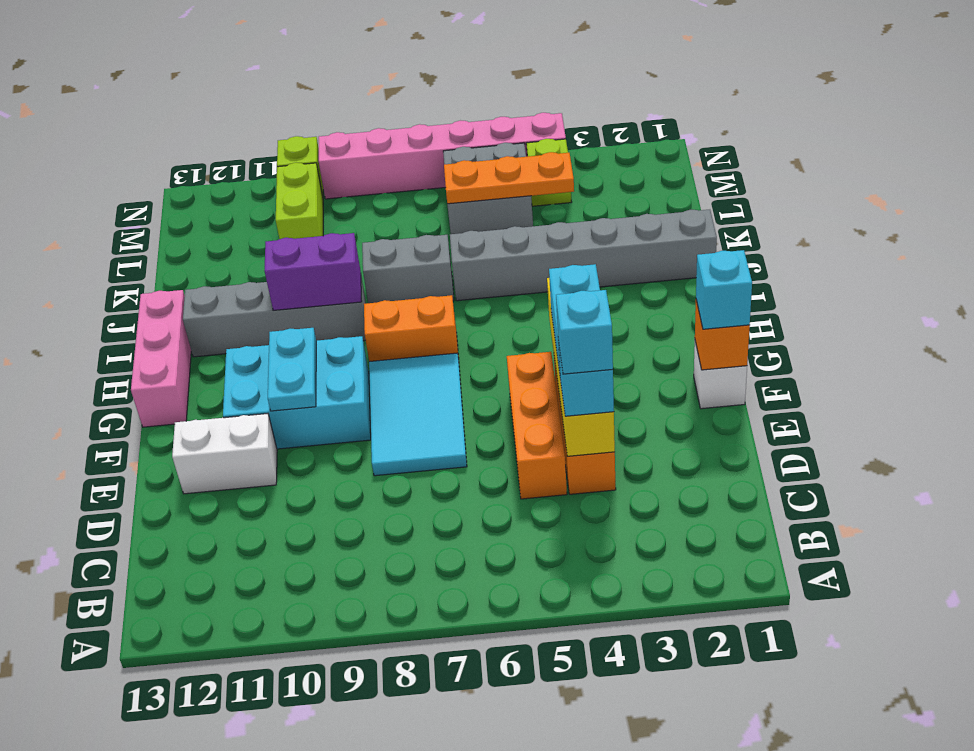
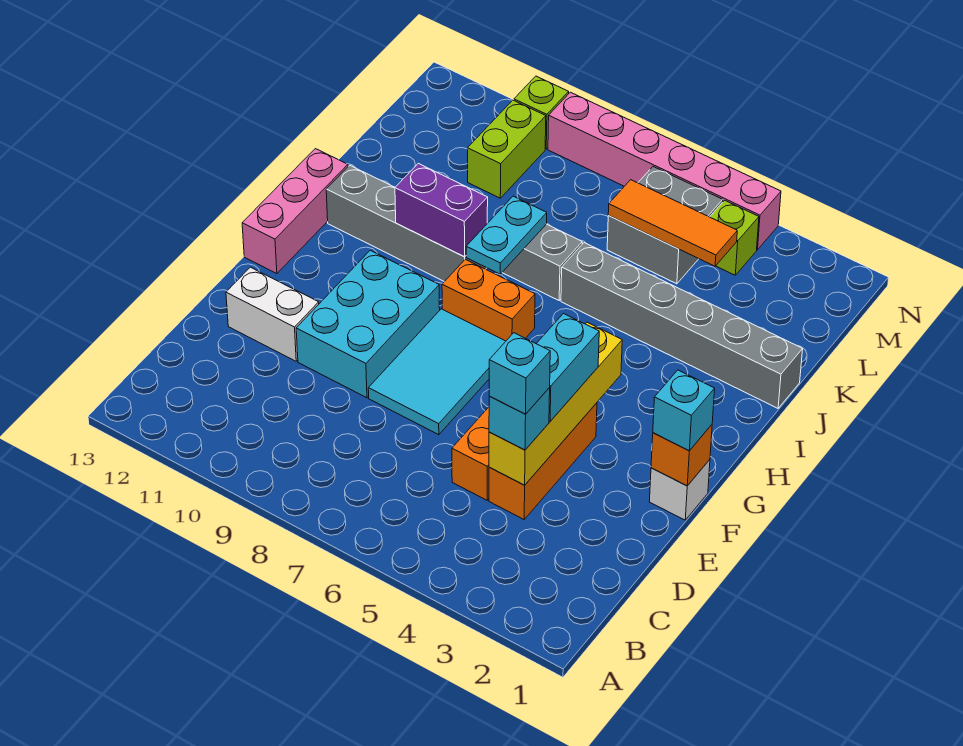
cyan brick F9:G11 level 1 -> cyan brick E9:G10 level 1
cyan plate F10:G10 level 2 -> cyan plate I8:J8 level 2
orange plate L4:L6 level 2 -> orange tile L4:L6 level 2

